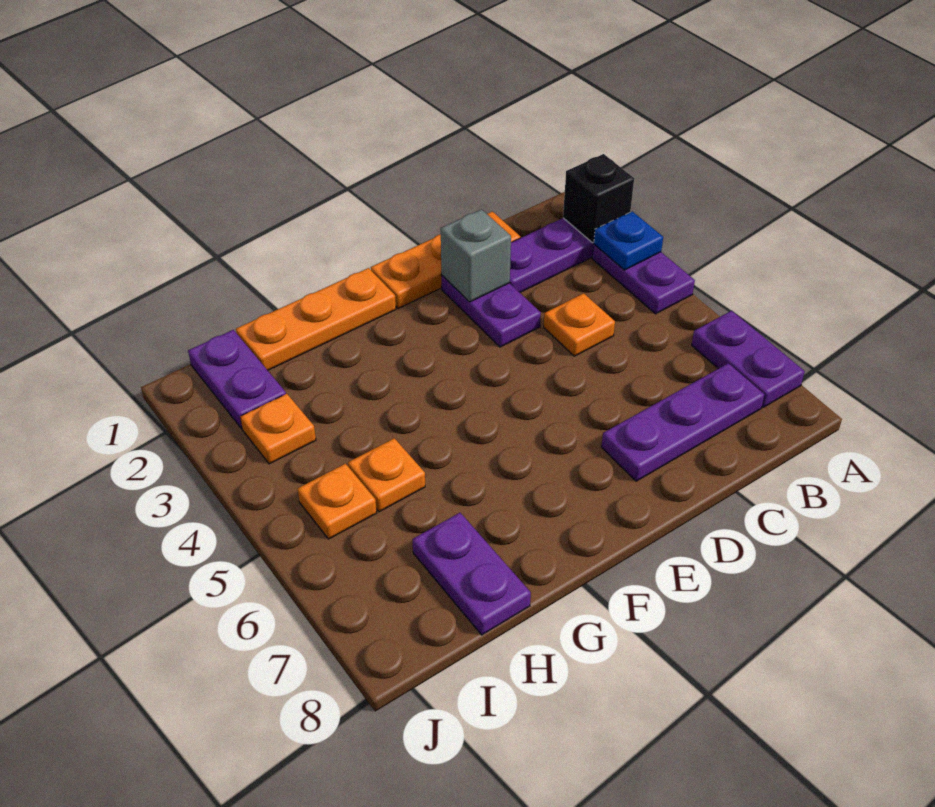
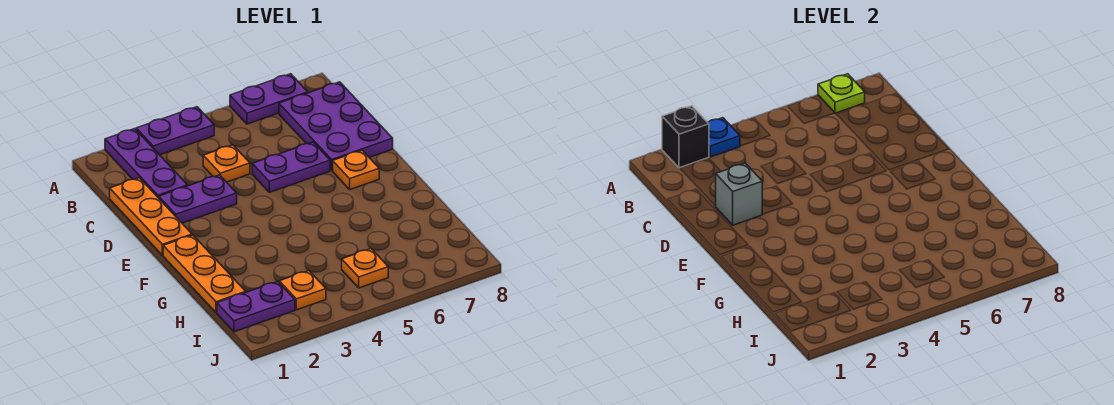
none -> lime plate A7 level 2
purple plate B7:D7 level 1 -> purple plate B7:D8 level 1
orange plate H5 level 1 -> orange plate E7 level 1
purple plate H7:H8 level 1 -> purple plate D5:D6 level 1

